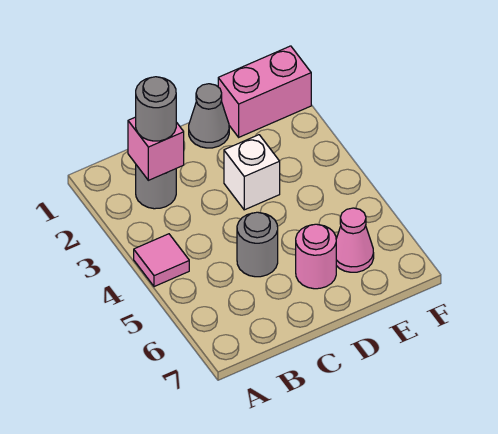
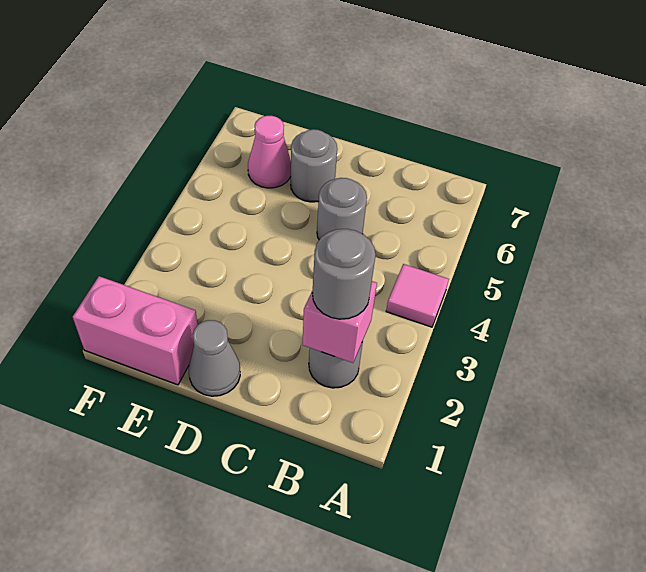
white brick D3 level 1 -> none
pink round brick D6 level 1 -> grey round brick D6 level 1

